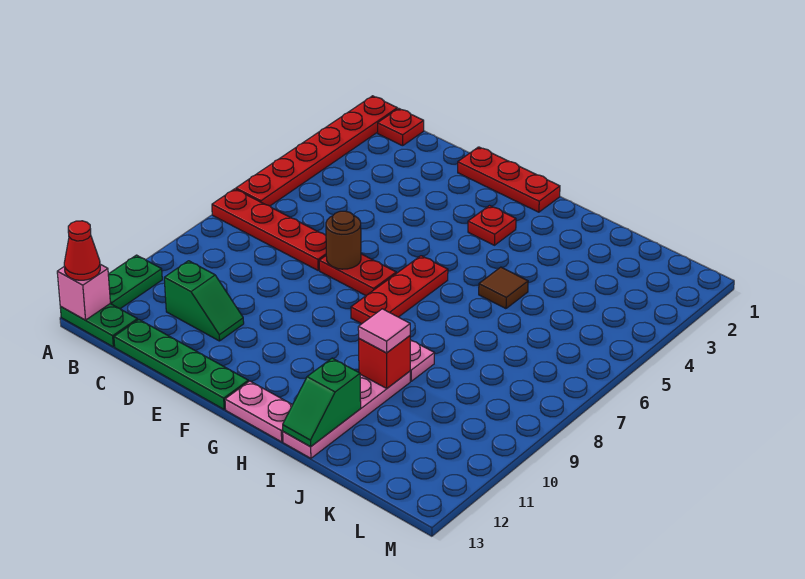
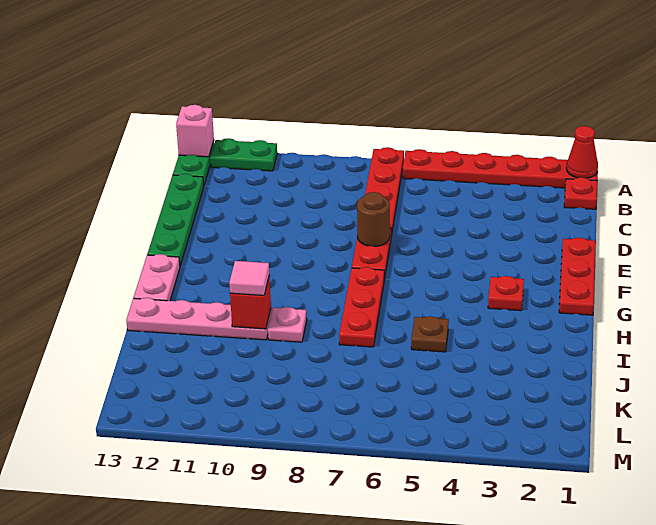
red cone A13 level 3 -> red cone A1 level 2
green slope C11:D11 level 1 top C -> none
red plate G6:G8 level 1 -> red plate G7:I7 level 1
brown tile I5 level 1 -> brown plate I5 level 1
green slope I12:I13 level 2 top 12 -> none

